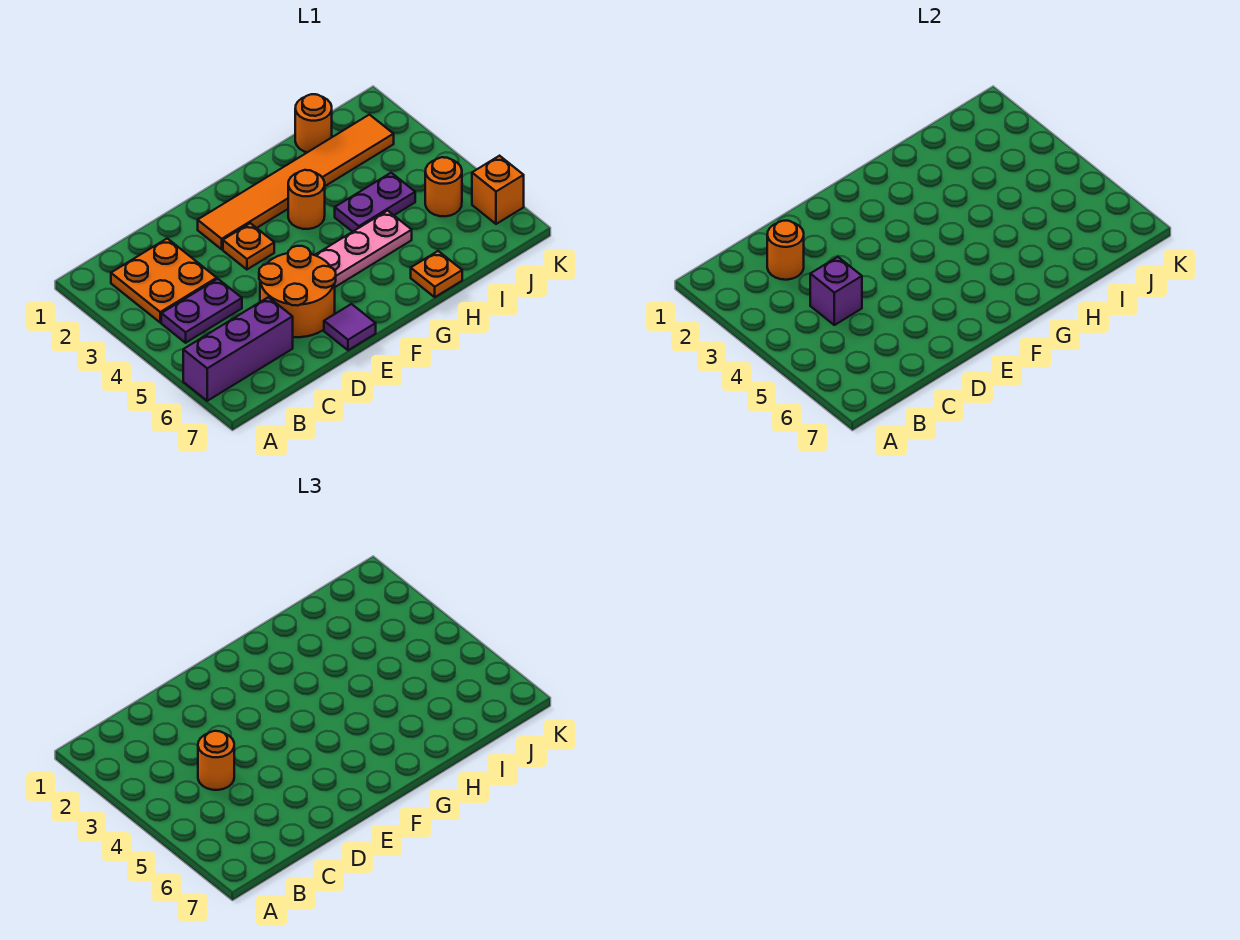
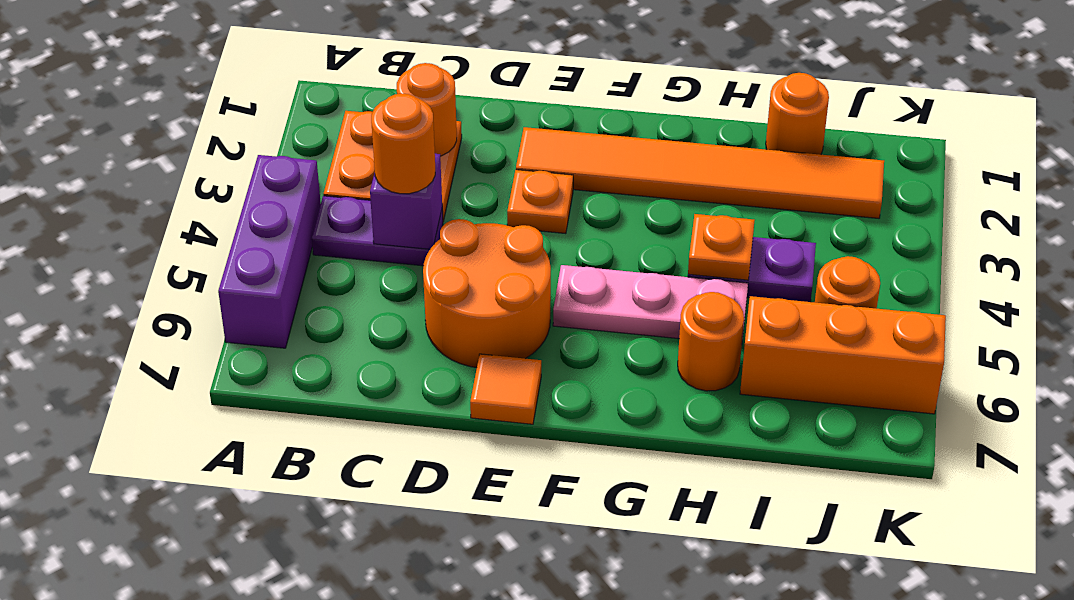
purple brick A6:C6 level 1 -> purple brick A4:A6 level 1
purple tile E7 level 1 -> orange tile E7 level 1
orange round brick G3 level 1 -> orange round brick H6 level 1
orange plate H7 level 1 -> orange plate H4 level 2
orange brick K6 level 1 -> orange brick I6:K6 level 1

